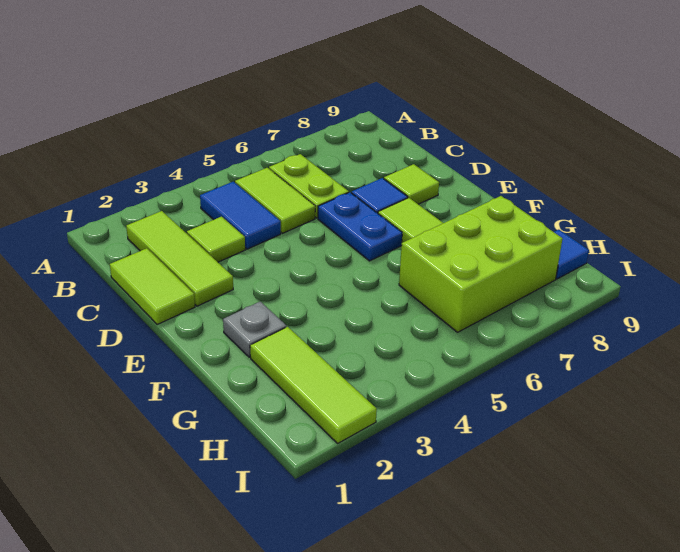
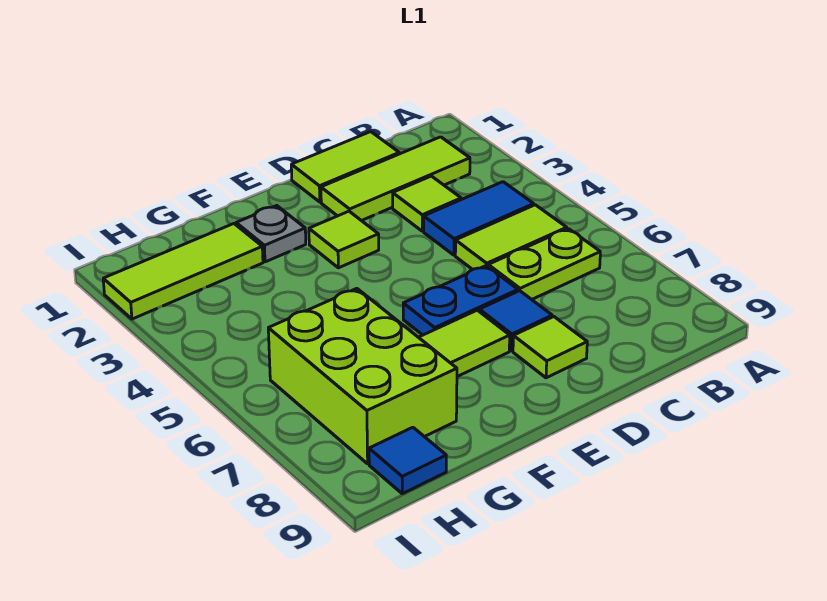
none -> lime tile E3 level 1

